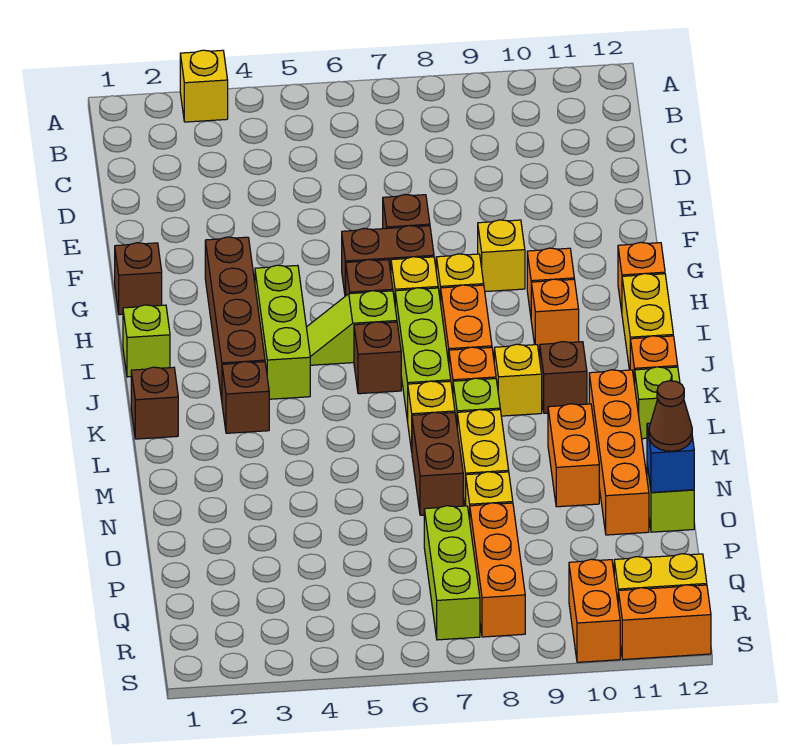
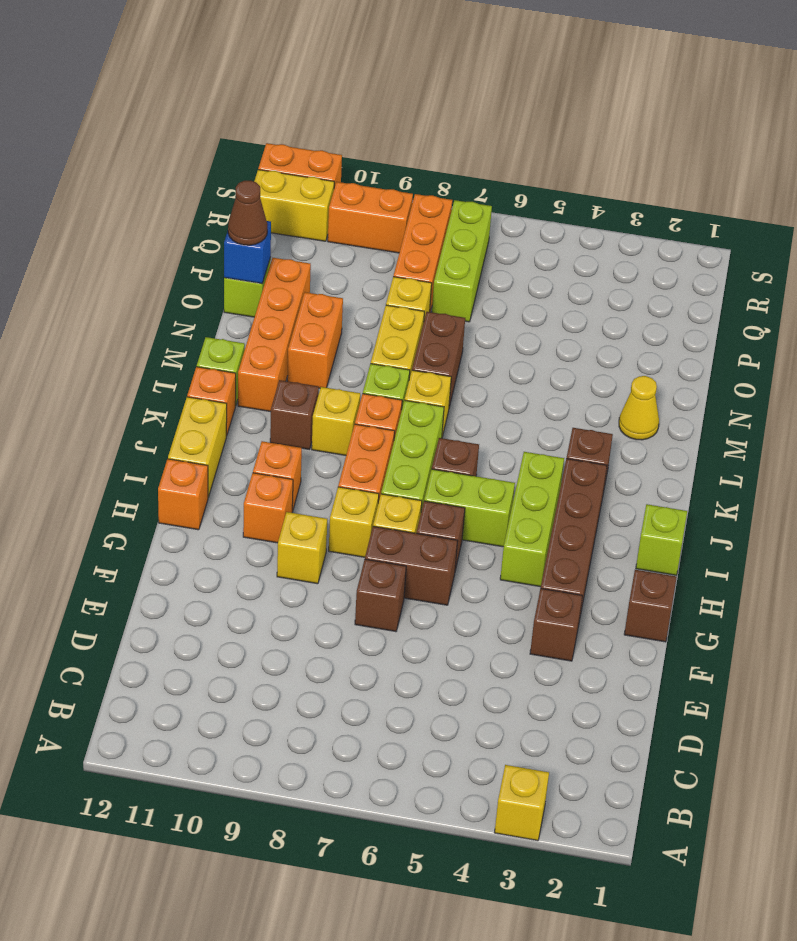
lime slope I5:I6 level 1 top 6 -> lime brick I5:I6 level 1
brown brick K1 level 1 -> brown brick F3 level 1
none -> yellow cone M2 level 1
orange brick R10:S10 level 1 -> orange brick R9:R10 level 1

